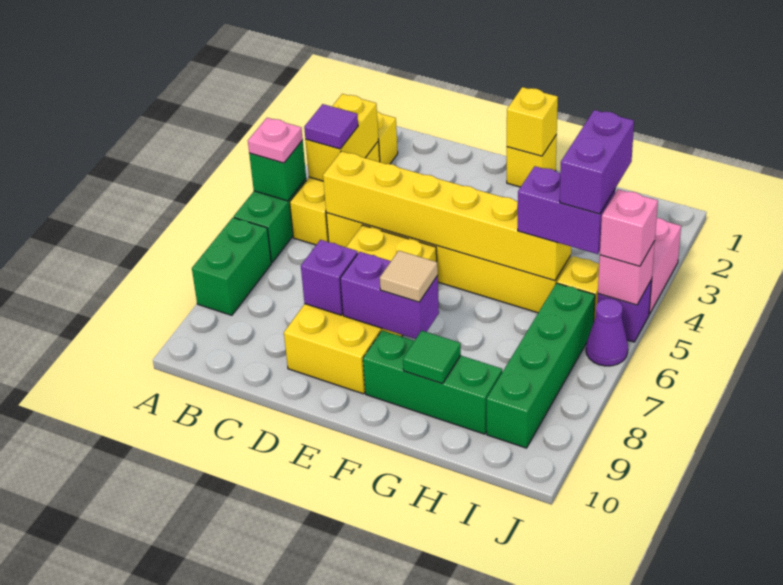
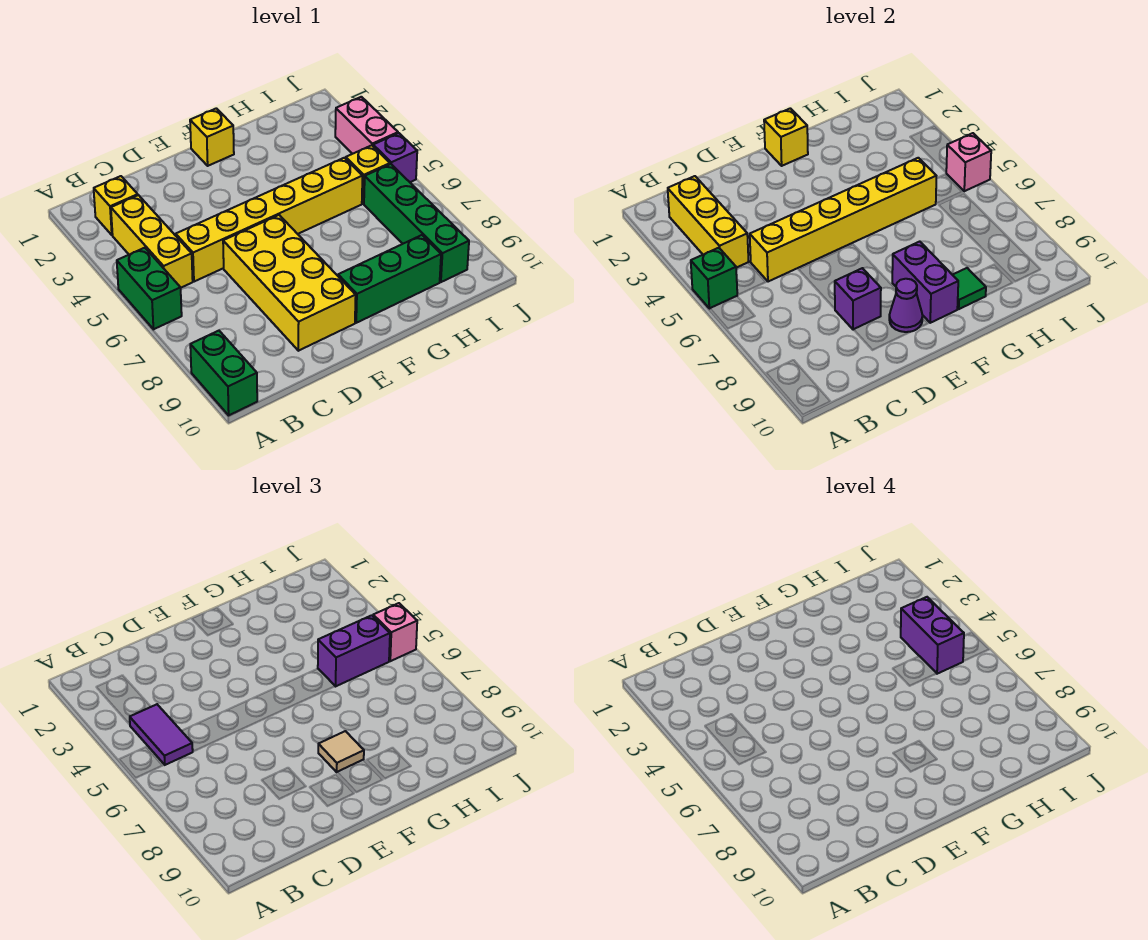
pink plate A5 level 3 -> none
green brick A7:A8 level 1 -> green brick A9:A10 level 1
yellow brick B3:B4 level 2 -> yellow brick B2:B4 level 2
purple tile B4 level 3 -> purple tile B4:B5 level 3
purple brick E8:F8 level 2 -> purple brick F8:F9 level 2
purple cone J6 level 1 -> purple cone E9 level 2

